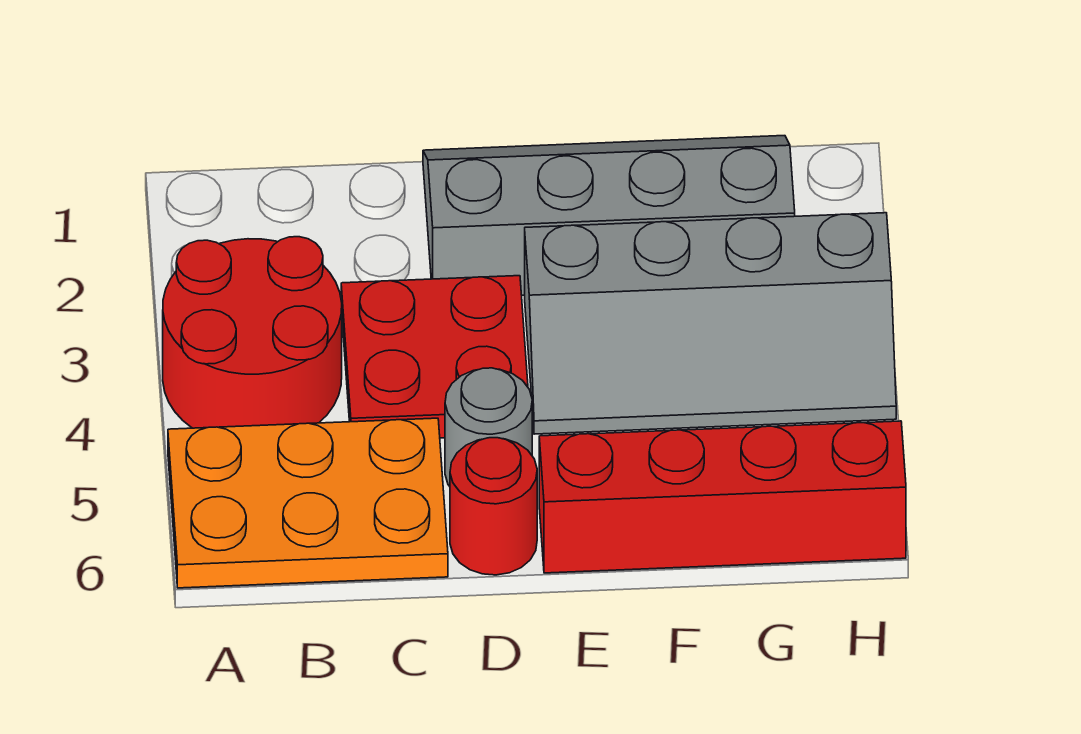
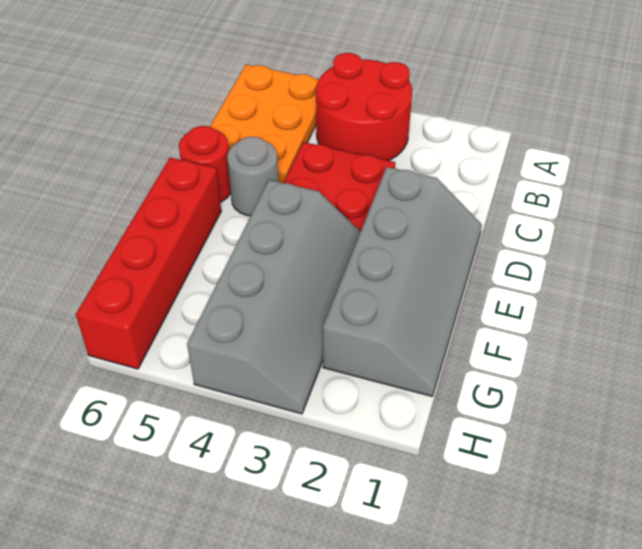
grey slope E3:H4 level 1 top 3 -> grey slope E3:H4 level 1 top 4

